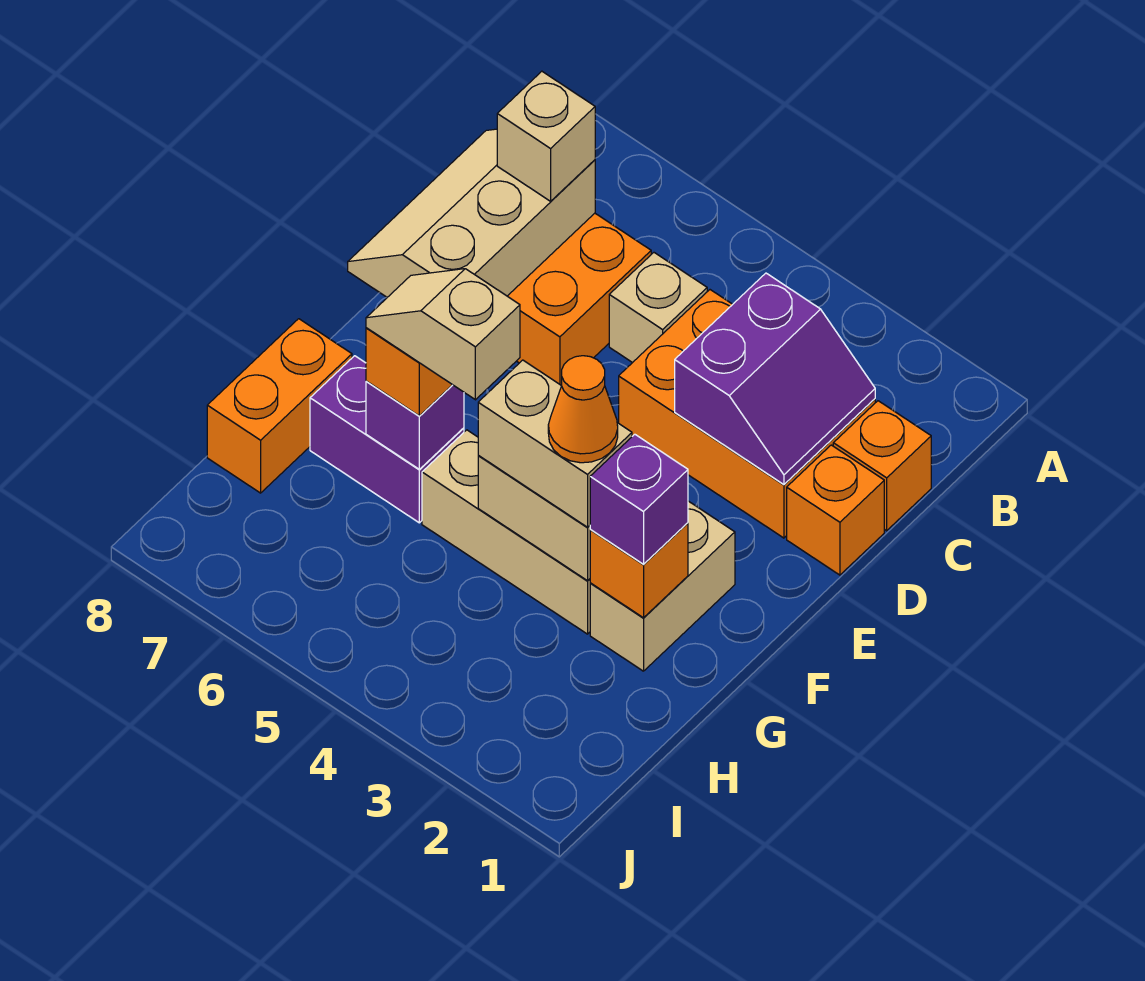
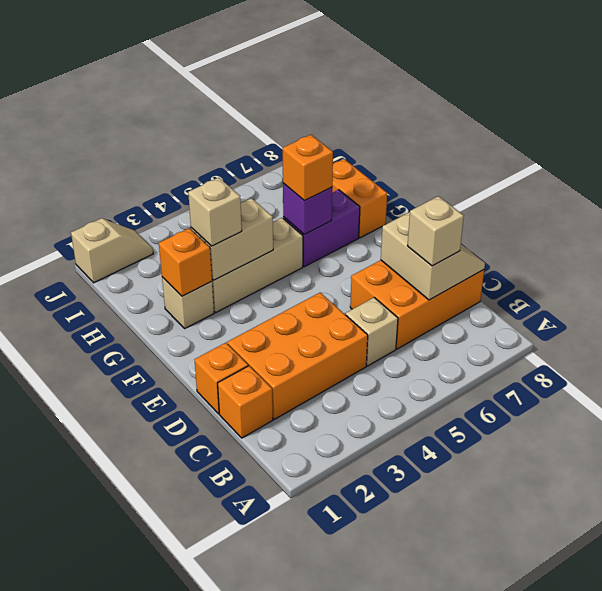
purple slope C2:D3 level 2 top 3 -> none
tan slope C7:E8 level 2 top 7 -> tan slope C7:D8 level 2 top 7
tan brick F2:G2 level 1 -> tan brick G2 level 1
purple brick G2 level 3 -> none
tan brick G3:G4 level 3 -> tan brick G3 level 3
orange cone G3 level 4 -> none
tan slope G5:G6 level 4 top 5 -> tan slope J1:J2 level 1 top 1

